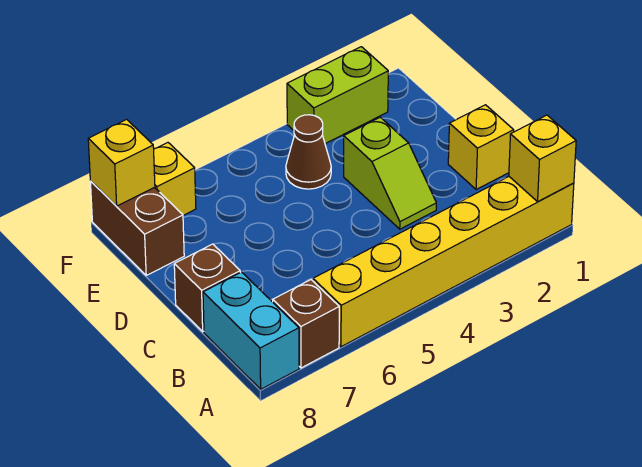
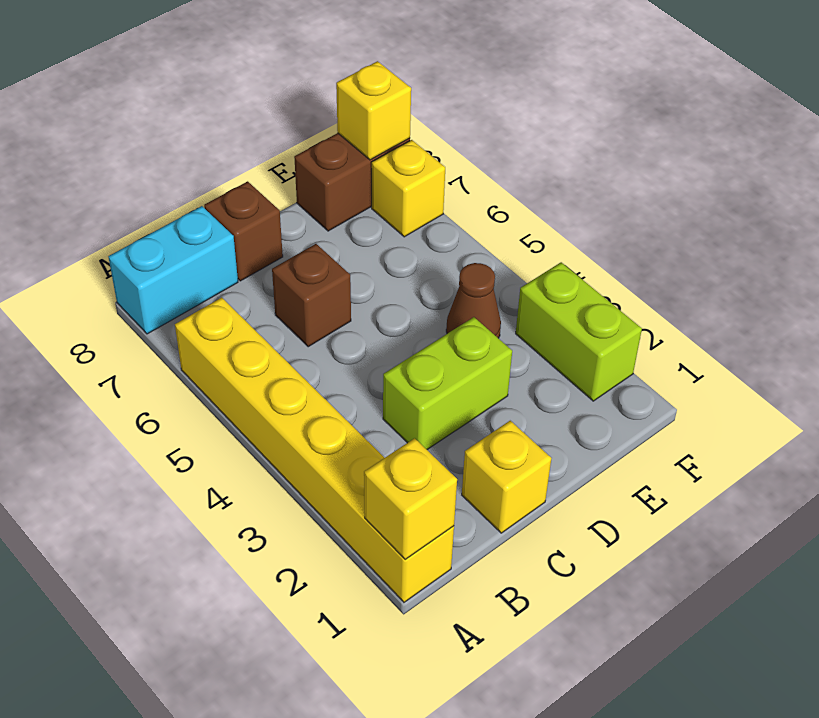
brown brick A7 level 1 -> brown brick C6 level 1
lime slope C3:D3 level 1 top D -> lime brick C3:D3 level 1

